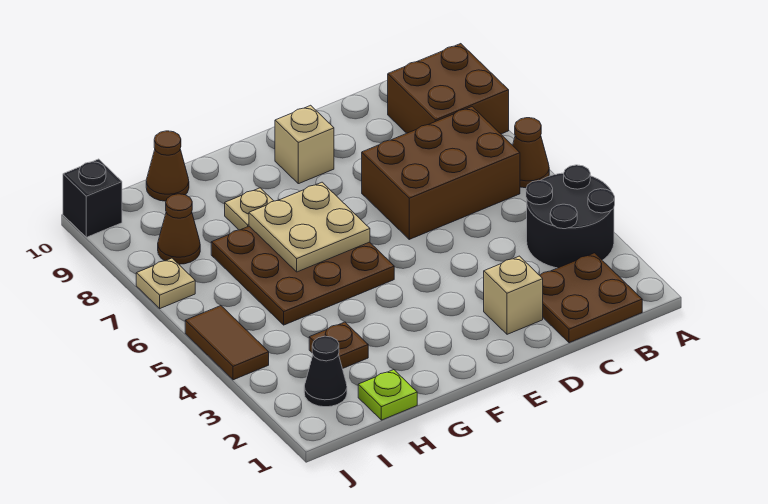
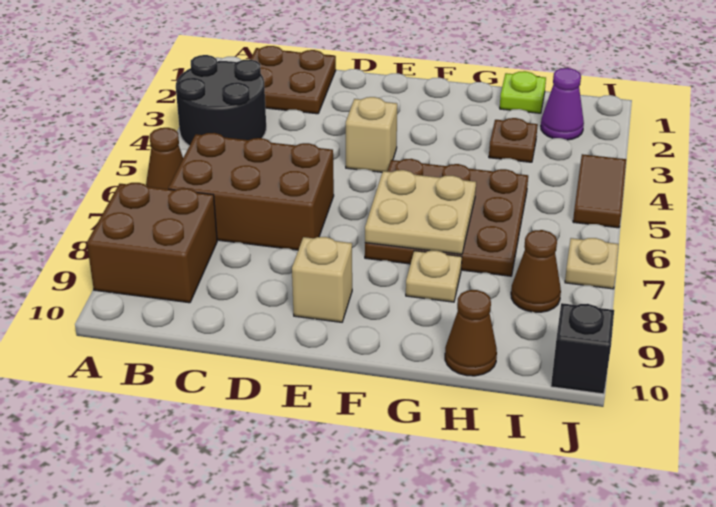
tan brick D2 level 1 -> tan brick E4 level 1
black cone I2 level 1 -> purple cone I2 level 1

